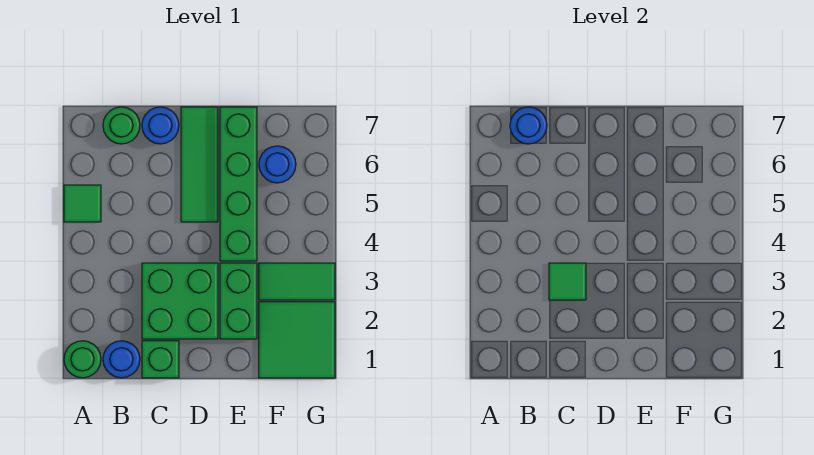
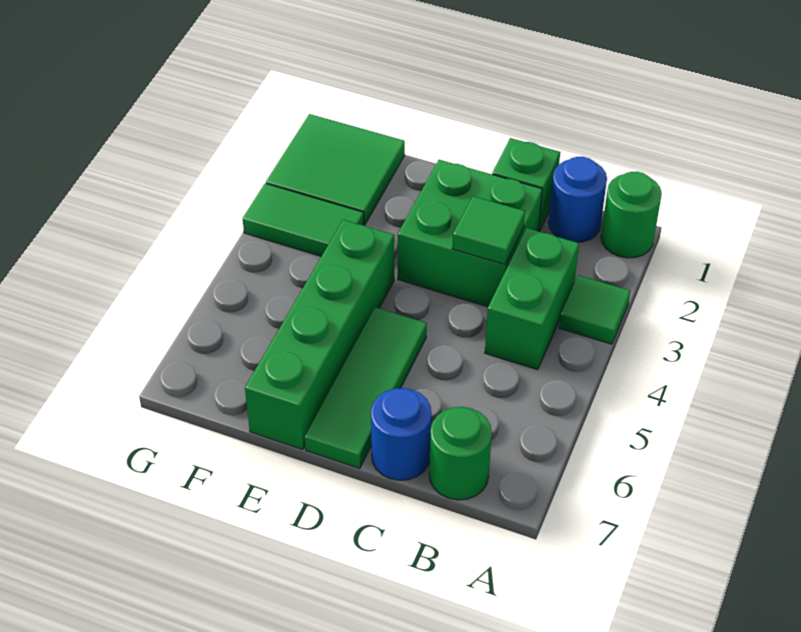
green tile A5 level 1 -> green tile A3 level 1
blue round brick B7 level 2 -> none
green brick E2:E3 level 1 -> green brick B3:B4 level 1
blue round brick F6 level 1 -> none

